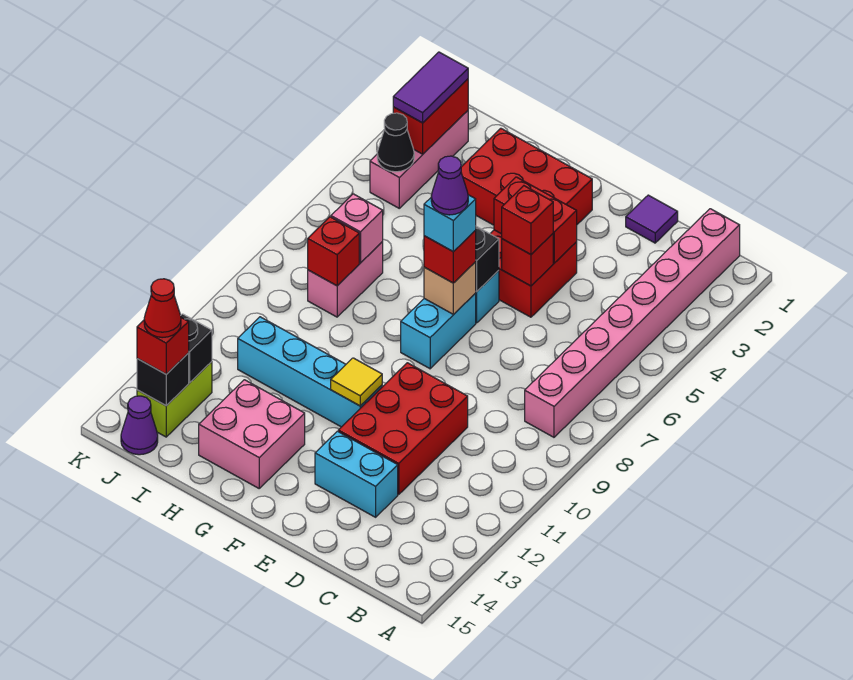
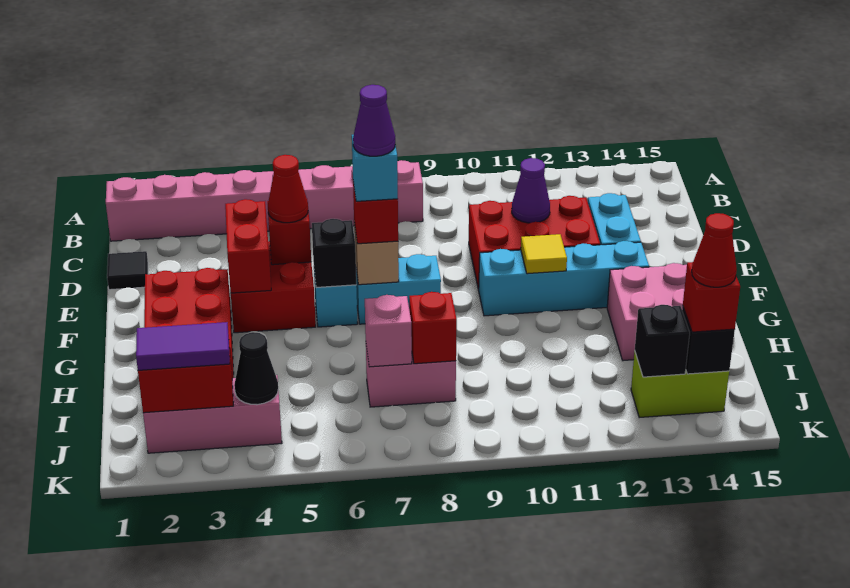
purple tile D1 level 1 -> black tile D1 level 1
red brick E5 level 3 -> red cone E5 level 3
cyan brick F11:I11 level 1 -> cyan brick F10:F13 level 1
purple cone J15 level 1 -> purple cone D11 level 2

